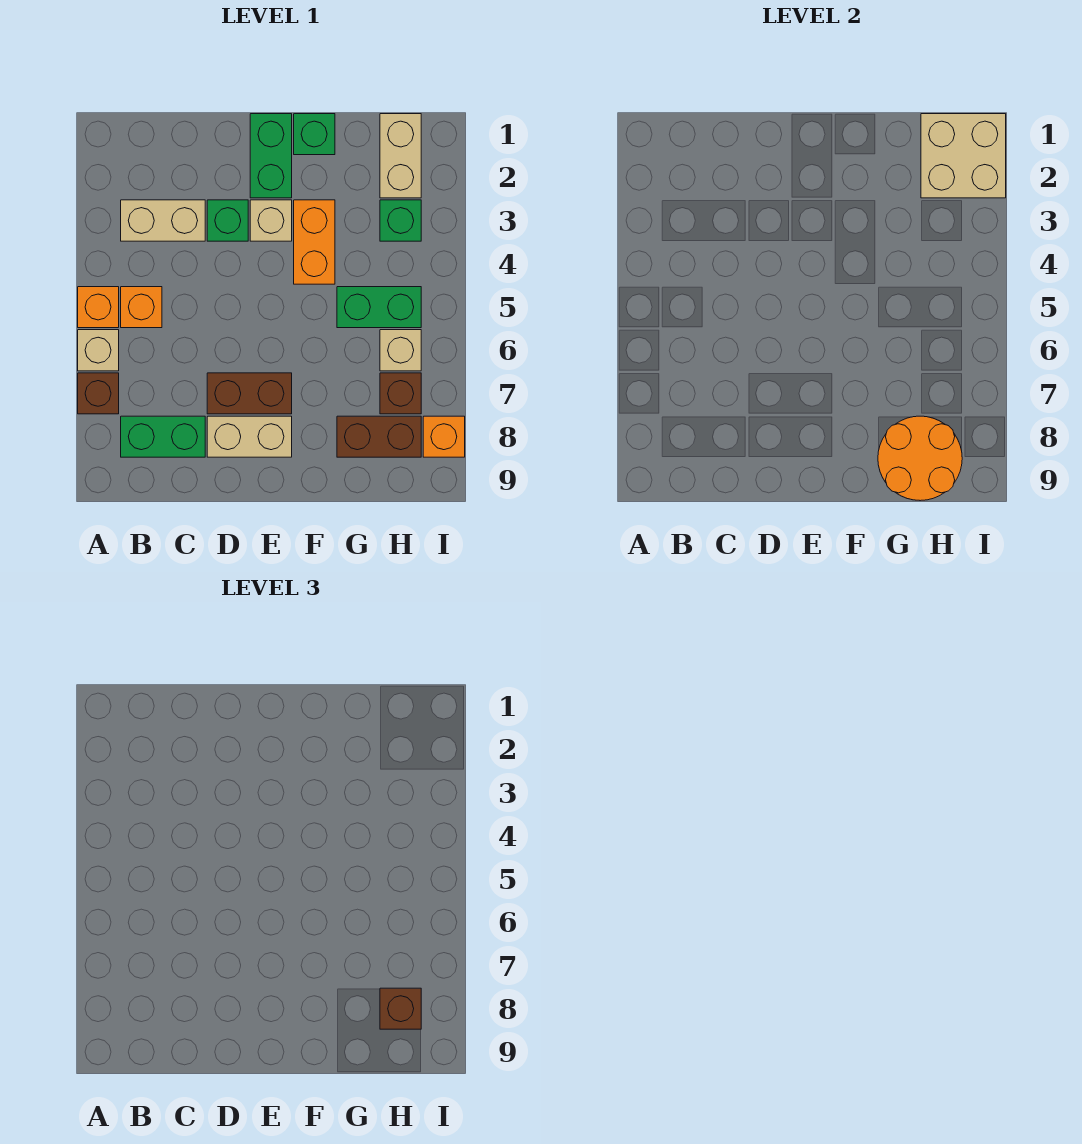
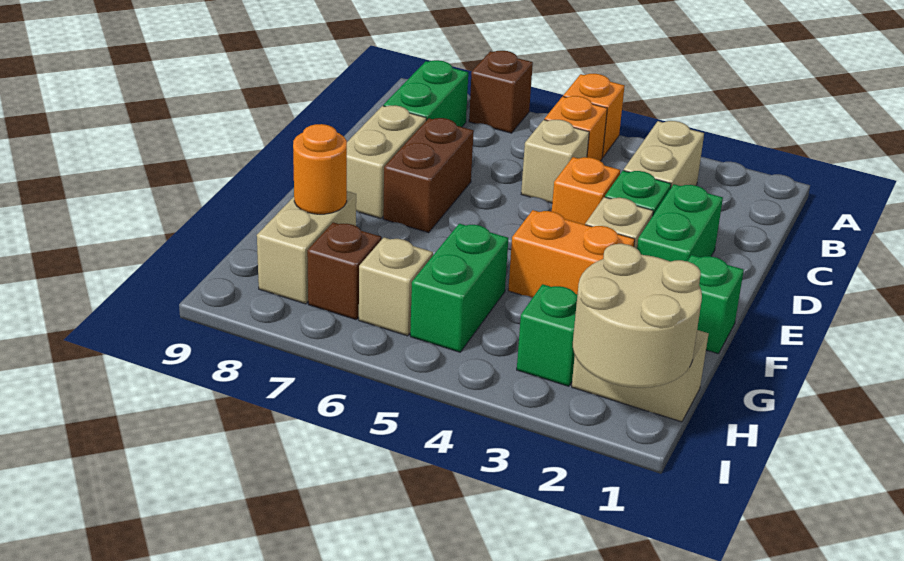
tan brick A6 level 1 -> tan brick C5 level 1
green brick E1:E2 level 1 -> green brick D2:E2 level 1
brown brick G8:H8 level 1 -> tan brick G8:H8 level 1
orange round brick G8:H9 level 2 -> orange round brick G8 level 2
tan brick H1:I2 level 2 -> tan round brick H1:I2 level 2
brown brick H8 level 3 -> none
orange brick I8 level 1 -> orange brick D4 level 1

